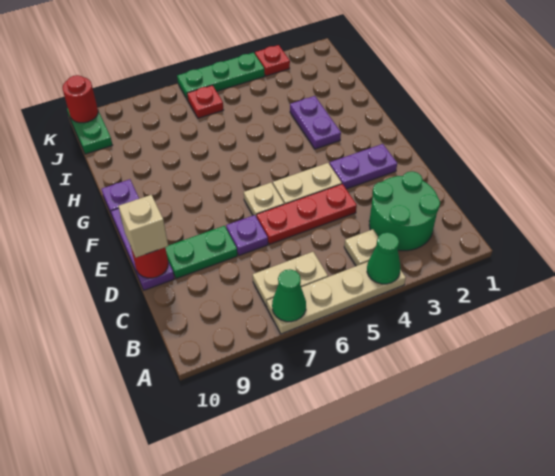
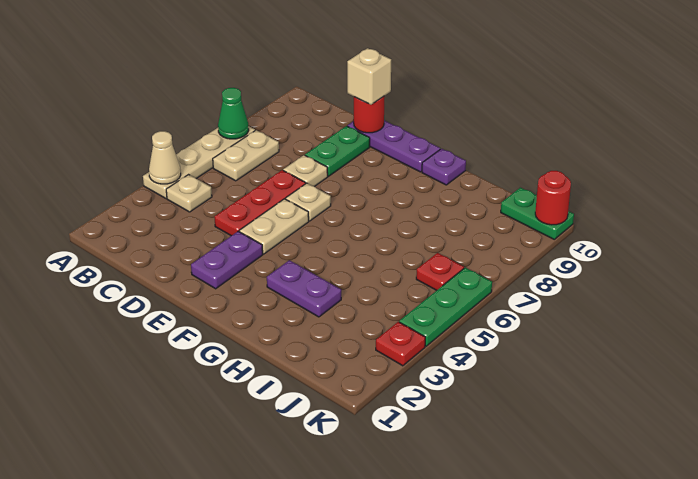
green cone A4 level 2 -> tan cone A4 level 2
green round brick B2:C3 level 1 -> none
purple plate D7 level 1 -> tan plate D7 level 1

